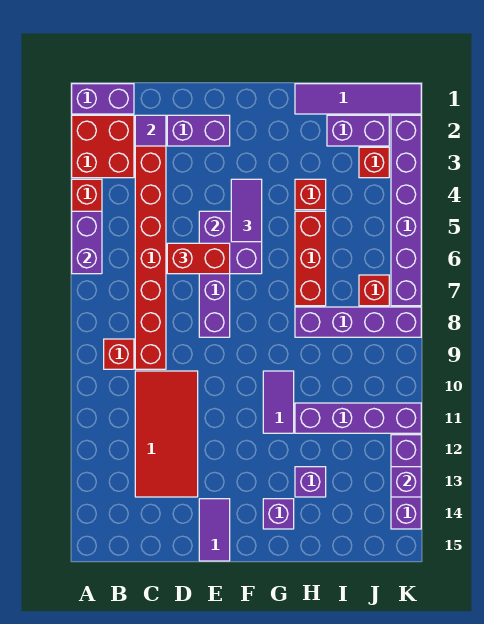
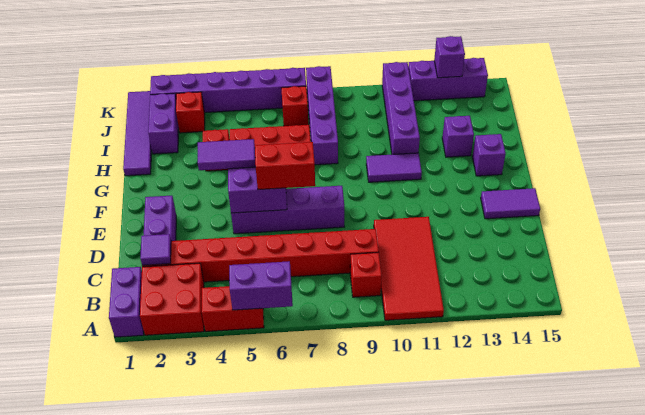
red tile C10:D13 level 1 -> red tile A10:D11 level 1
red brick D6:E6 level 3 -> red brick E6:E7 level 3

